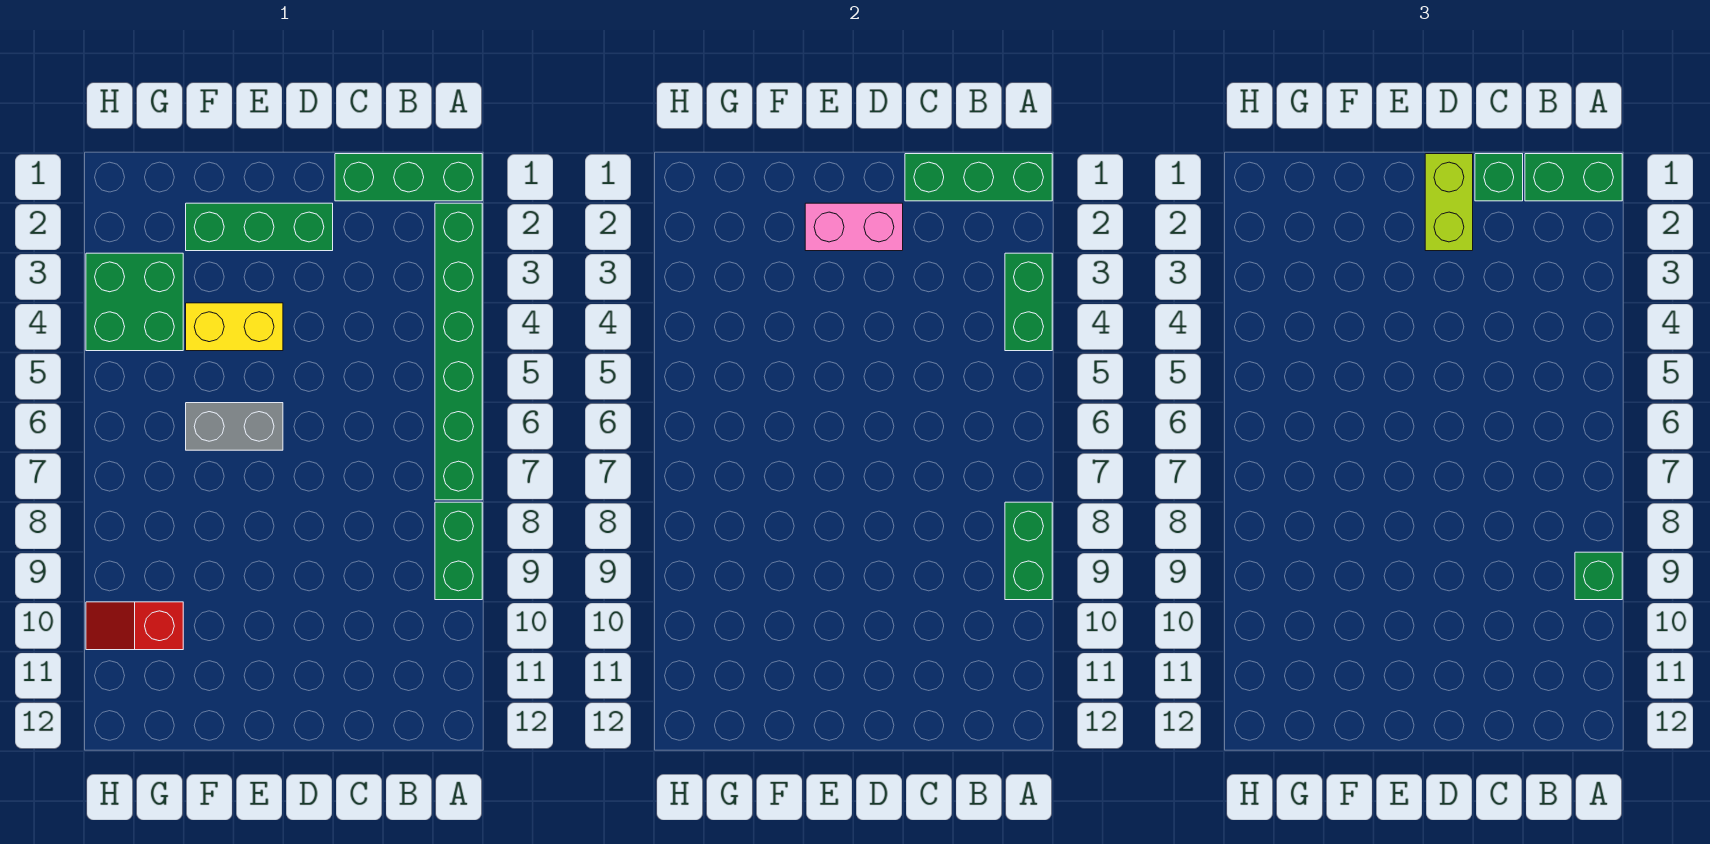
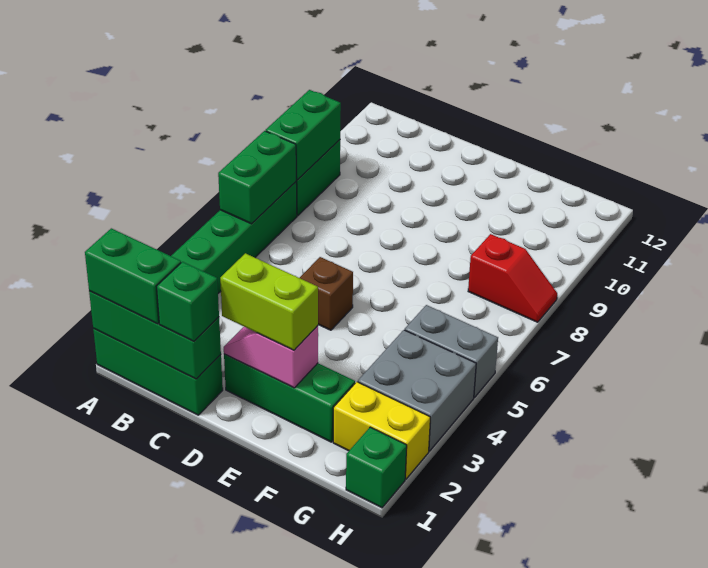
green brick A3:A4 level 2 -> green brick A6:A7 level 2
green brick A9 level 3 -> green brick H1 level 1
lime brick D1:D2 level 3 -> lime brick D2:E2 level 3
pink brick D2:E2 level 2 -> pink slope D2:E2 level 2 top E
none -> brown brick D5 level 1
yellow brick E4:F4 level 1 -> yellow brick G2:H2 level 1
grey brick E6:F6 level 1 -> grey brick G5:H5 level 1
green brick G3:H4 level 1 -> grey brick G3:H4 level 1
red slope G10:H10 level 1 top G -> red slope G8:H8 level 1 top G

